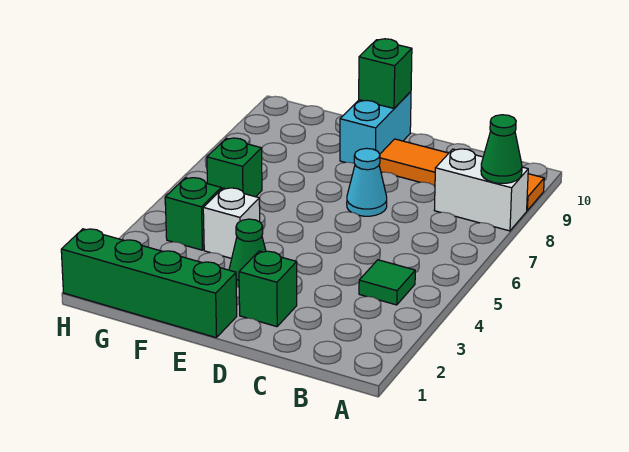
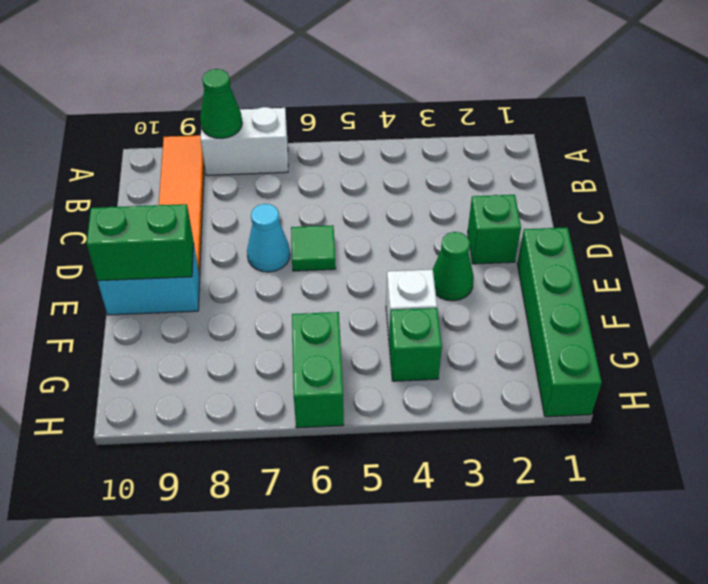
white brick A8:B8 level 1 -> white brick A7:A8 level 1
green tile B4 level 1 -> green tile D6 level 1
green brick E10 level 2 -> green brick E9:E10 level 2
green brick G6 level 1 -> green brick G6:H6 level 1

